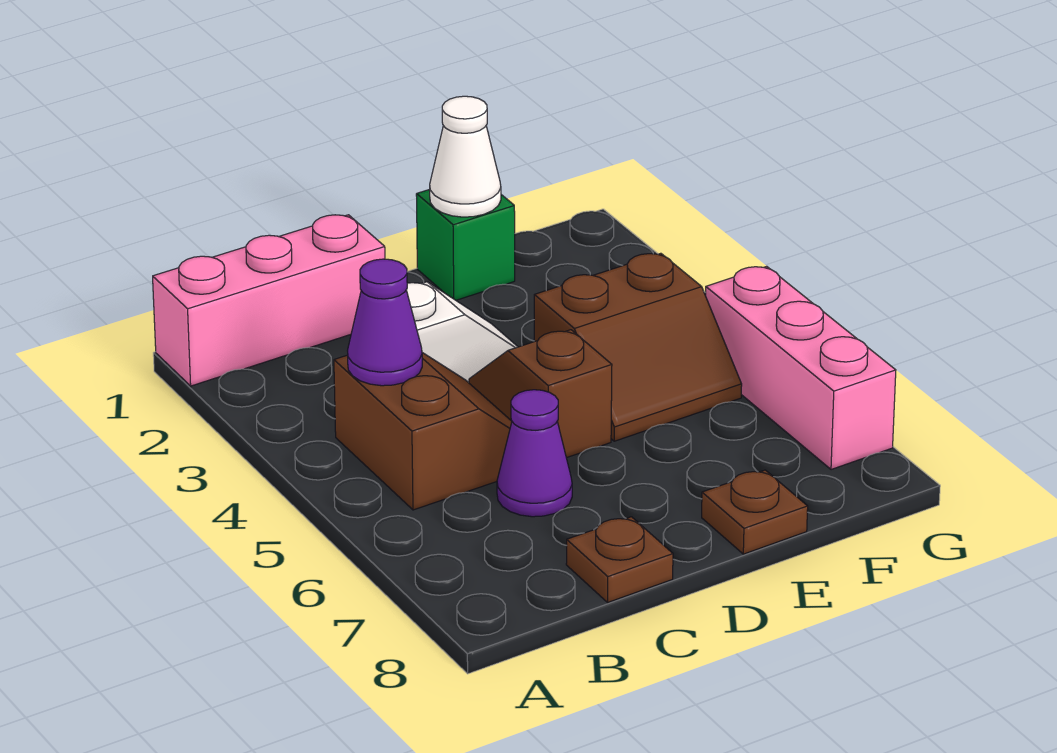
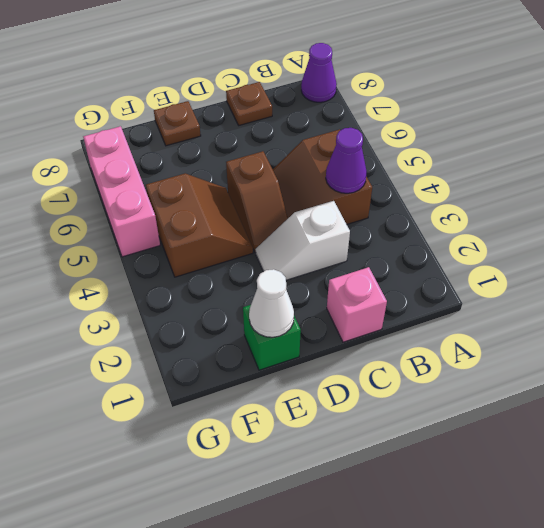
pink brick A1:C1 level 1 -> pink brick C1 level 1
purple cone C6 level 1 -> purple cone A8 level 1
brown slope E4:F5 level 1 top 4 -> brown slope E4:F5 level 1 top F

